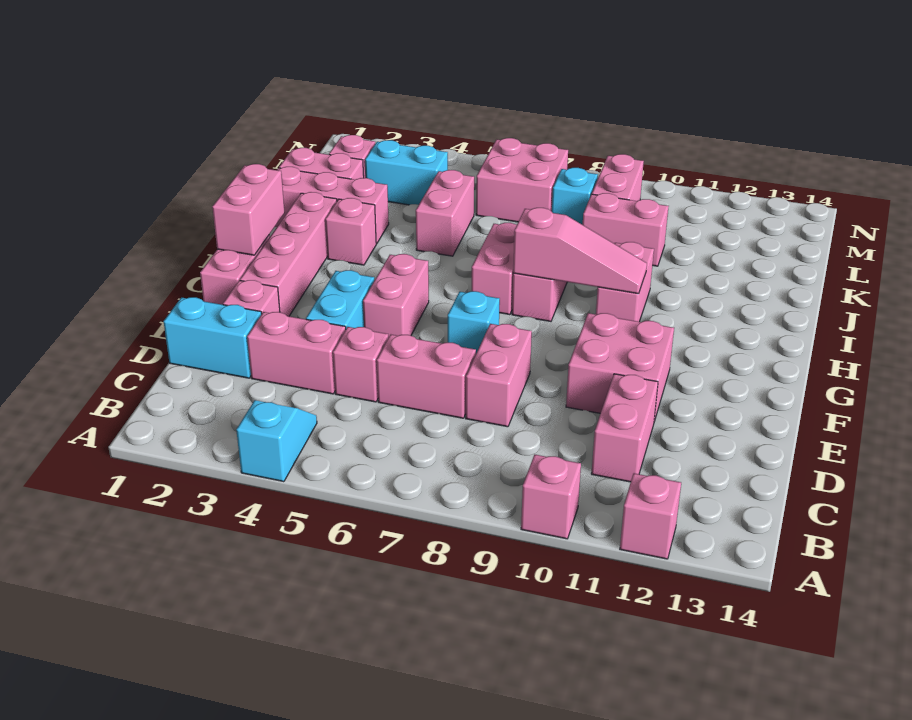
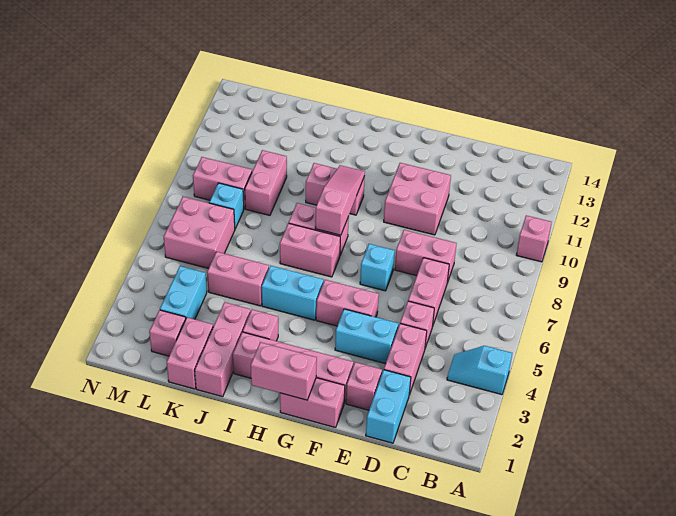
pink brick A12 level 1 -> none
pink brick C11:D11 level 1 -> none
none -> cyan brick H5:I5 level 1

